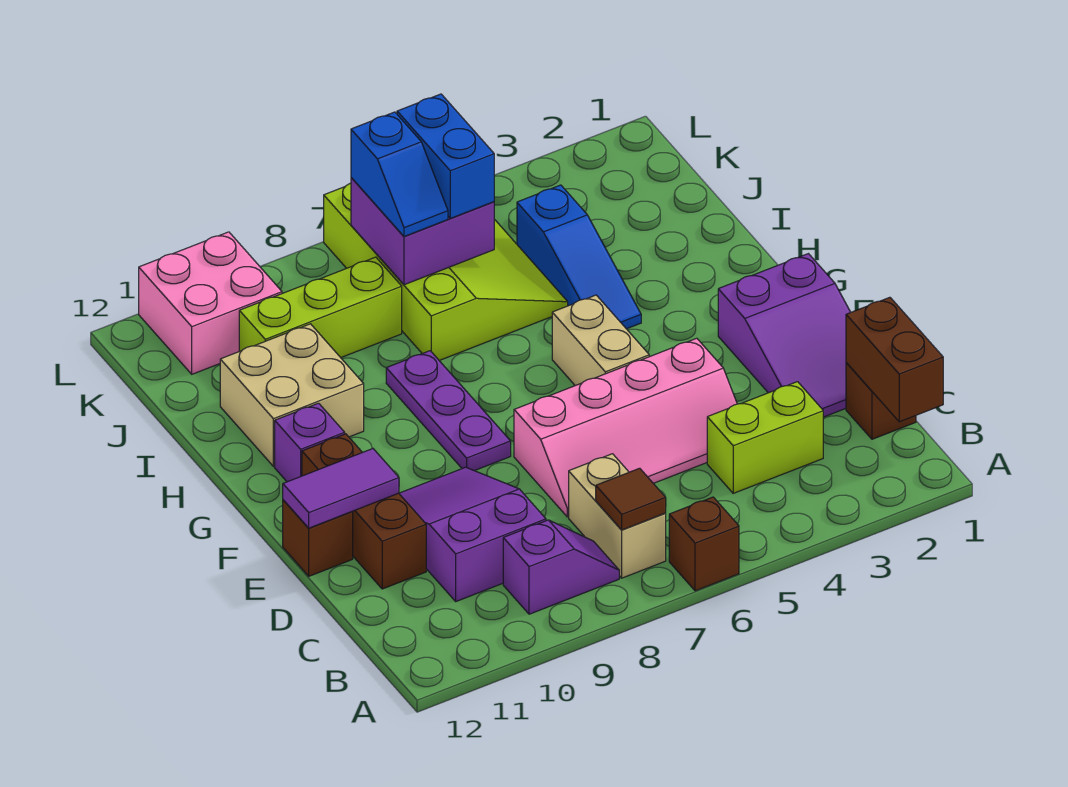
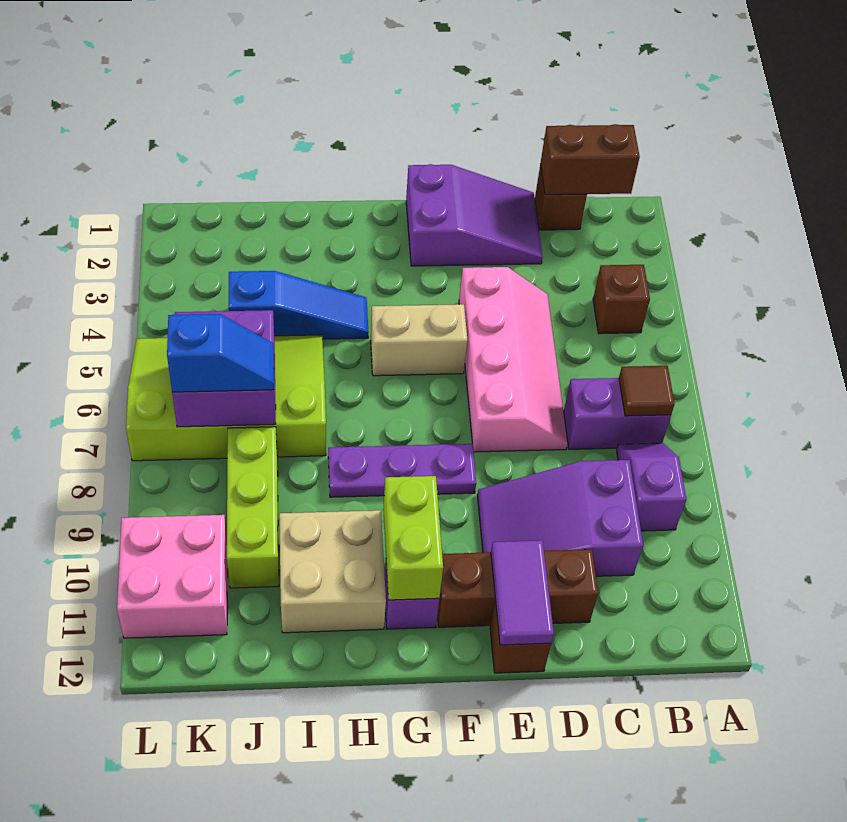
brown brick A6 level 1 -> brown brick B4 level 1
tan brick B7:C7 level 1 -> purple brick B7:C7 level 1
lime brick C3:C4 level 1 -> lime brick G10:G11 level 2
blue brick J6:K6 level 3 -> none

